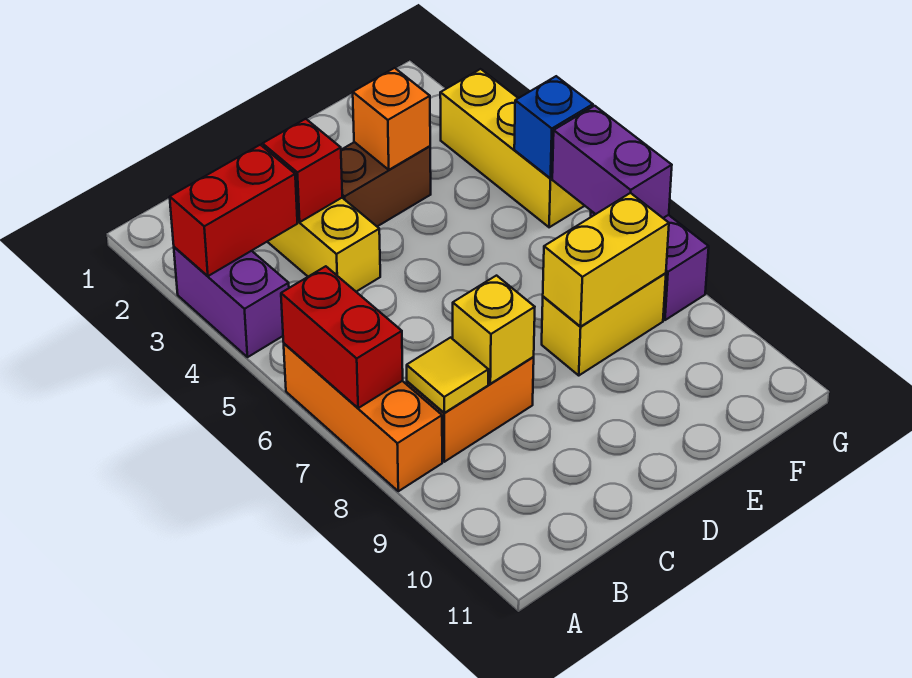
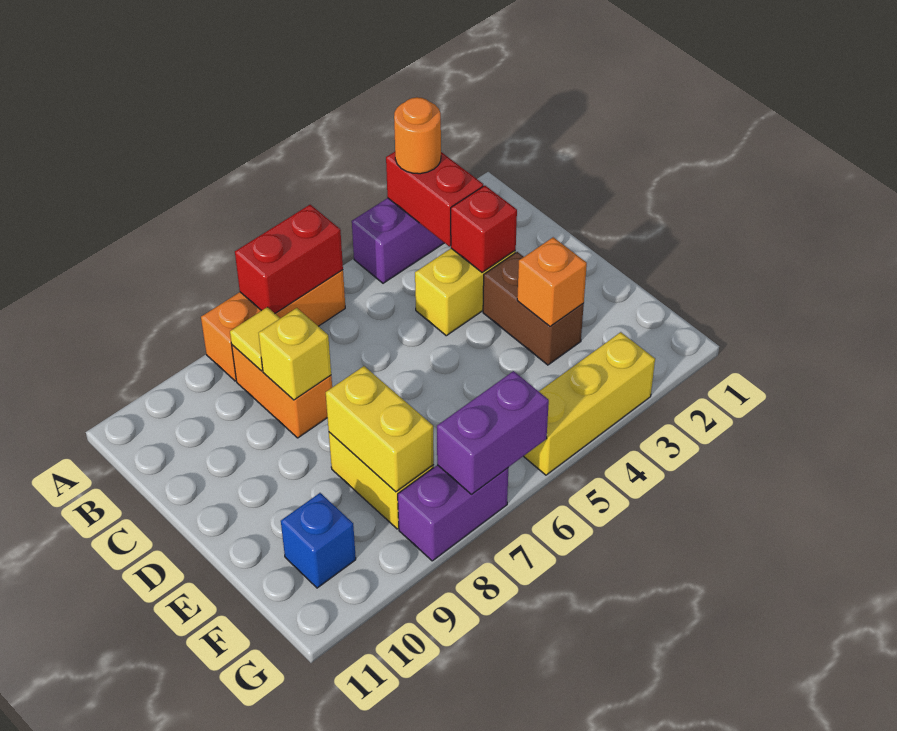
none -> orange round brick A3 level 3
blue brick G5 level 2 -> blue brick F10 level 1

